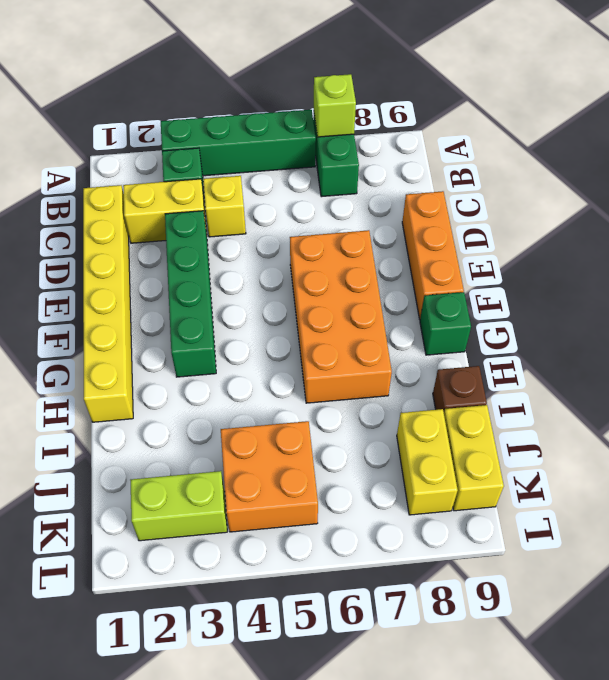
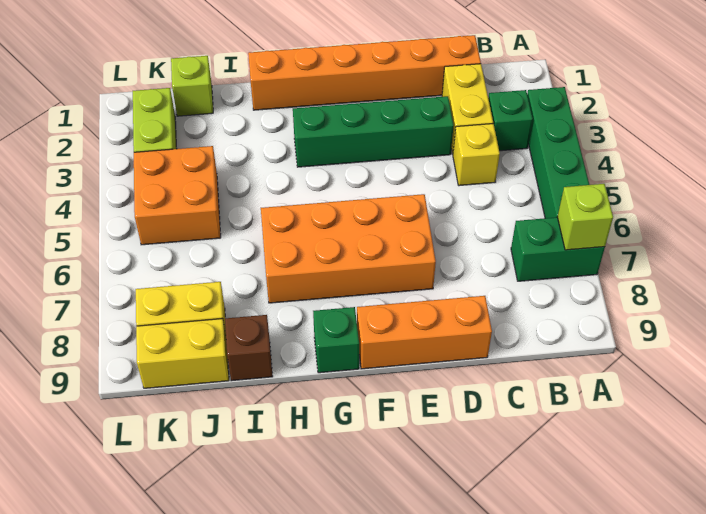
yellow brick C1:H1 level 1 -> orange brick C1:H1 level 1
none -> lime brick J1 level 1

